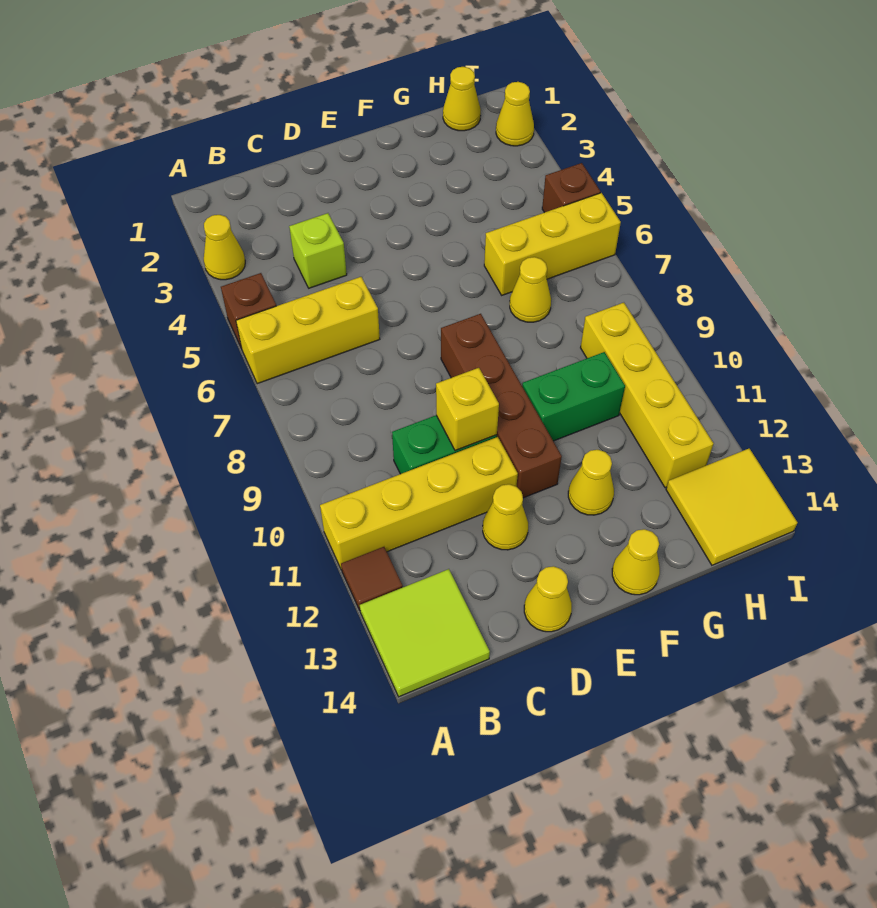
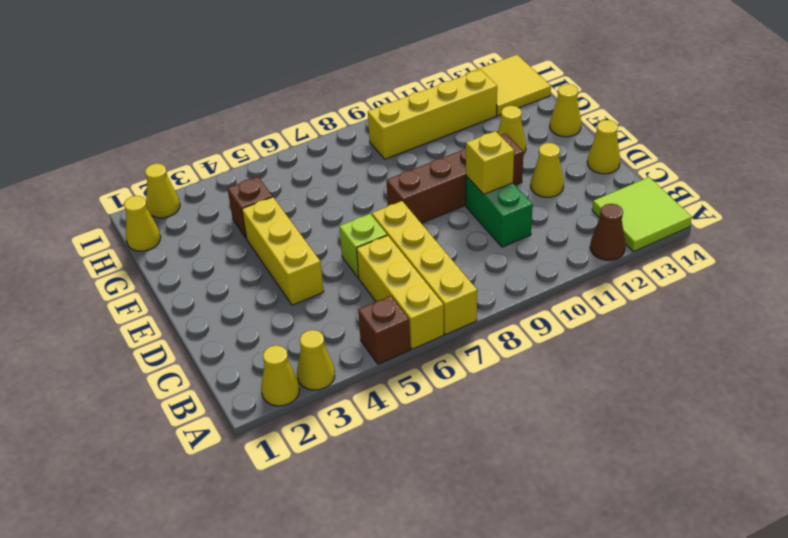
yellow brick A11:D11 level 1 -> yellow brick A7:D7 level 1
brown tile A12 level 1 -> brown cone A12 level 1
lime brick C4 level 1 -> lime brick D6 level 1
green brick F10:G10 level 1 -> none
yellow brick G6:I6 level 1 -> yellow brick D4:F4 level 1
yellow cone G7 level 1 -> yellow cone A2 level 1
brown brick I5 level 1 -> brown brick G4 level 1

